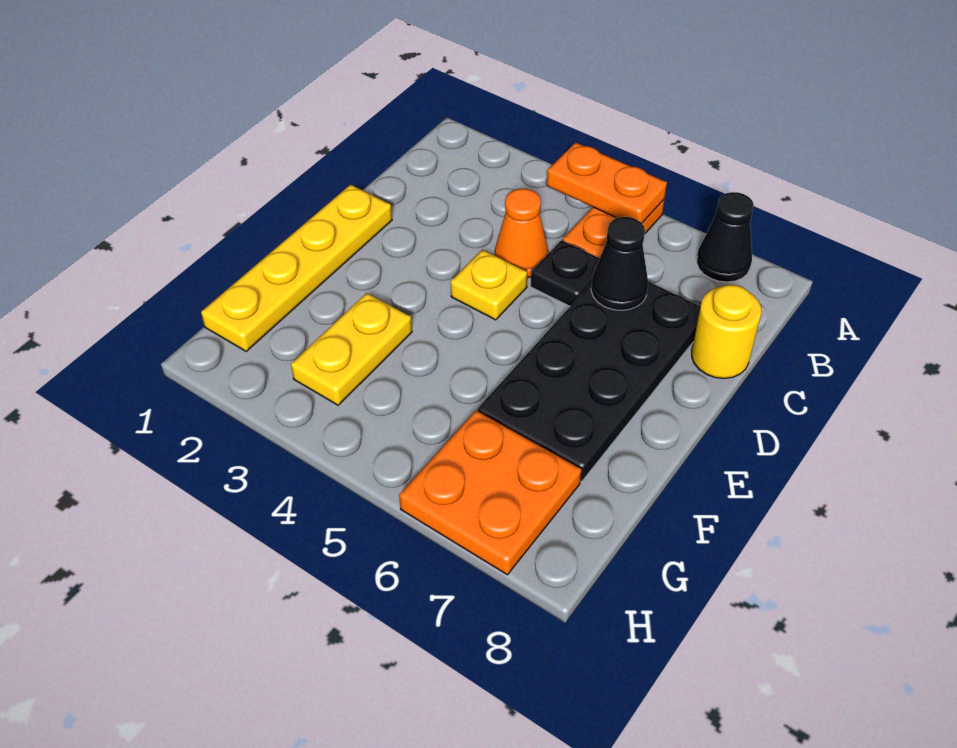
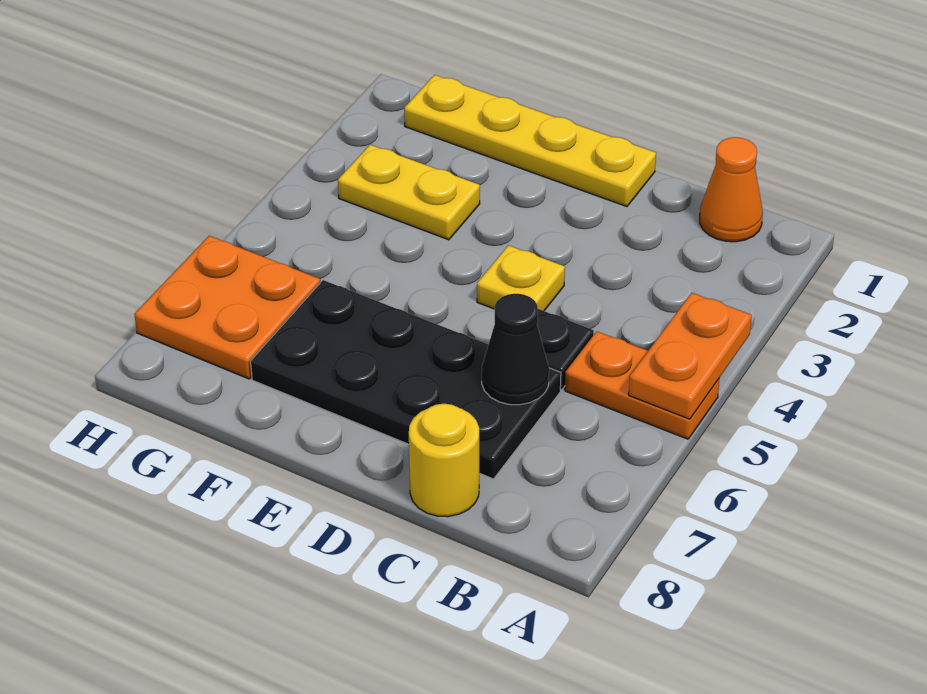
black cone A7 level 1 -> none
orange cone C4 level 1 -> orange cone B1 level 1

